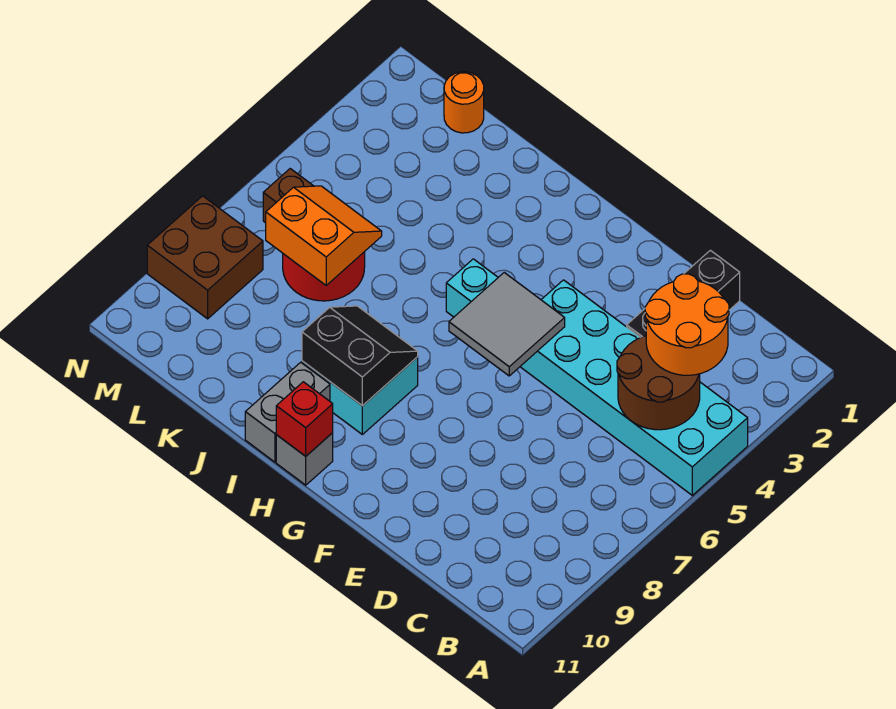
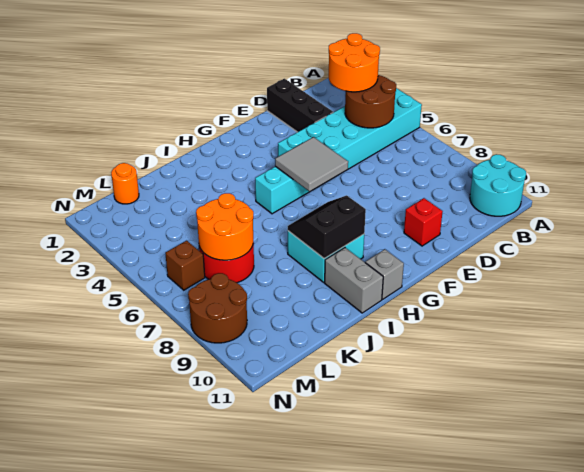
none -> cyan round brick A10:B11 level 1
red brick H11 level 2 -> red brick E10 level 1
orange slope K6:L7 level 2 top 7 -> orange round brick K6:L7 level 2
brown brick M8:N9 level 1 -> brown round brick M8:N9 level 1

